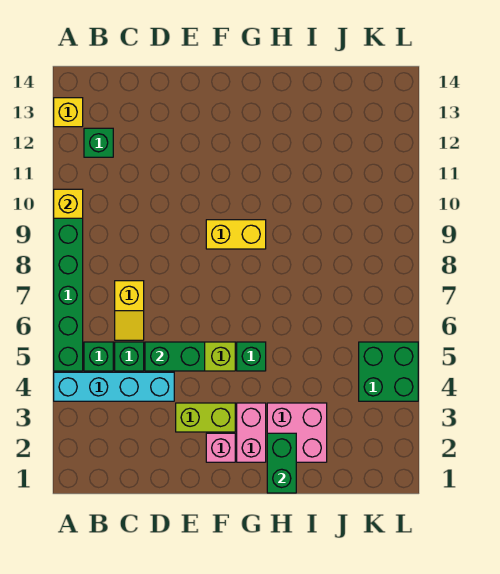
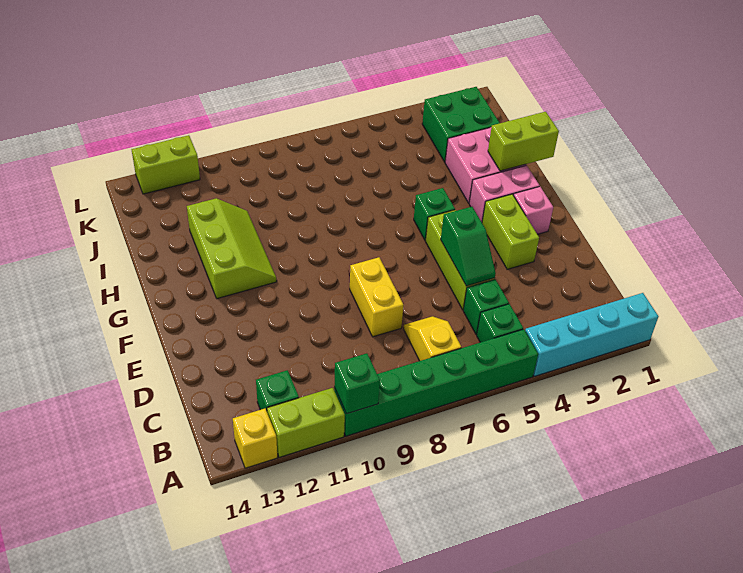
cyan brick A4:D4 level 1 -> cyan brick A1:A4 level 1
yellow brick A10 level 2 -> green brick A10 level 2
none -> lime brick A11:A12 level 1
yellow slope C6:C7 level 1 top 7 -> yellow slope B7:C7 level 1 top B
green brick D5:E5 level 2 -> green slope D5:E5 level 2 top E
yellow brick F9:G9 level 1 -> yellow brick D8:E8 level 1
none -> lime slope G11:I12 level 1 top 12
green brick H1:H2 level 2 -> lime brick H1:H2 level 2
green brick K4:L5 level 1 -> green brick J2:K3 level 1
none -> lime brick L12:L13 level 1

